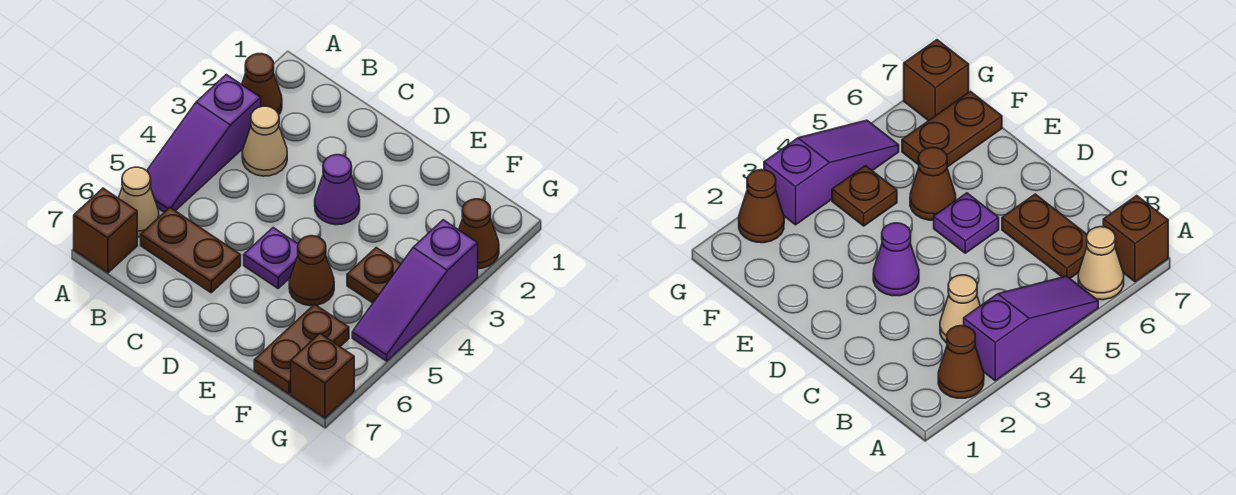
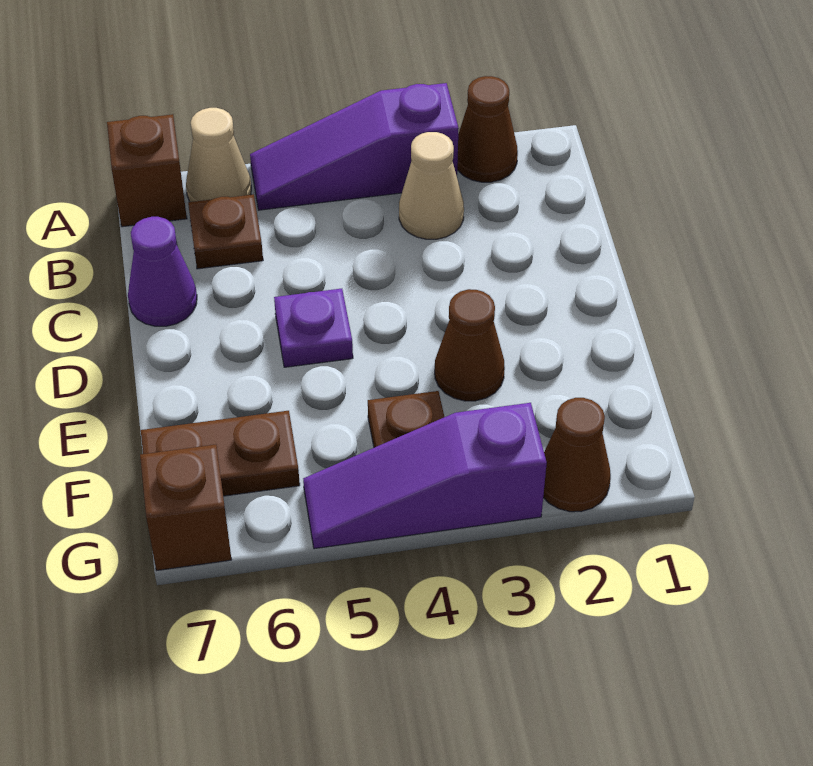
brown plate B6:C6 level 1 -> brown plate B6 level 1
purple cone D3 level 1 -> purple cone C7 level 1
brown cone E5 level 1 -> brown cone E3 level 1

